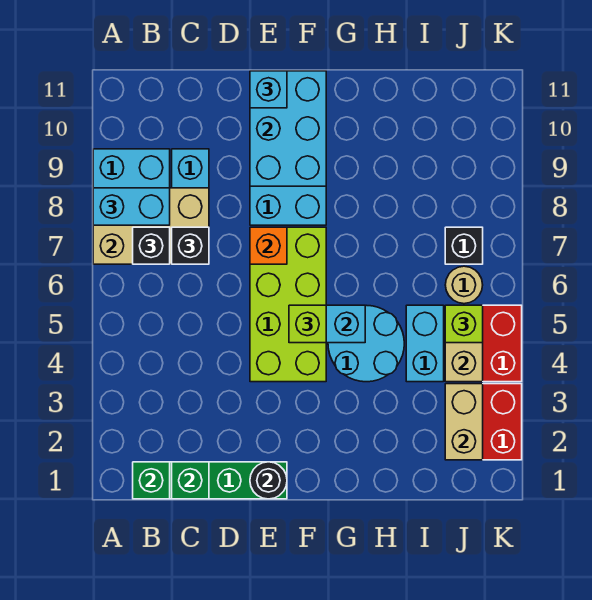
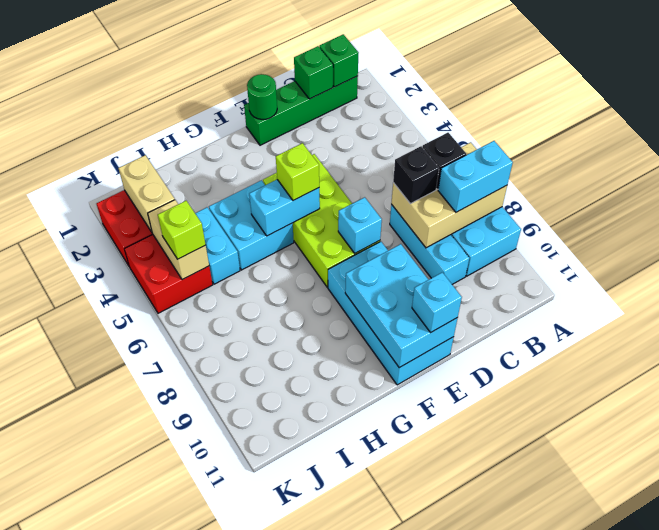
black round brick E1 level 2 -> green round brick E1 level 2
orange brick E7 level 2 -> cyan brick E7 level 2
cyan round brick G4:H5 level 1 -> cyan brick G4:H5 level 1
tan round brick J6 level 1 -> none
black brick J7 level 1 -> none

